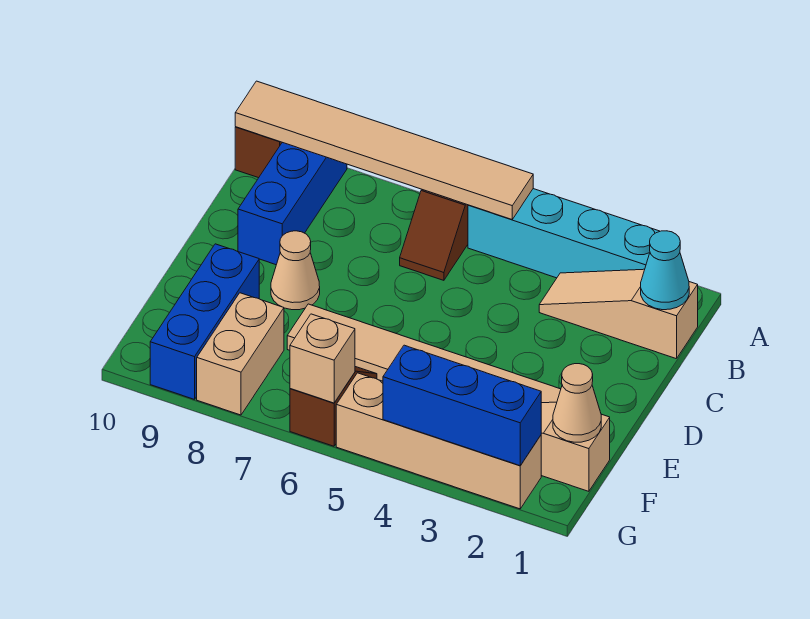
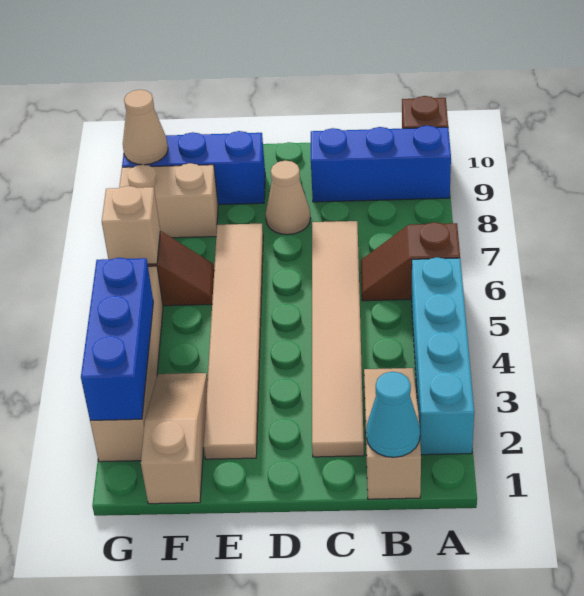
tan tile A5:A10 level 2 -> tan tile C2:C7 level 1
tan cone F1 level 2 -> tan cone G9 level 2

